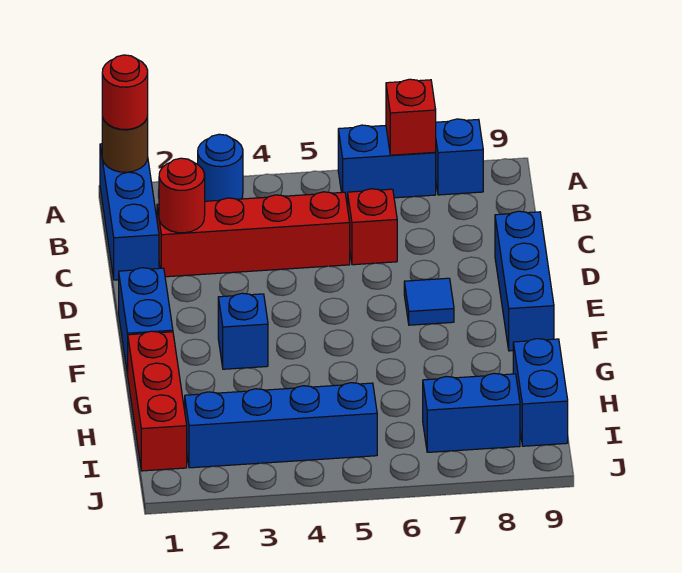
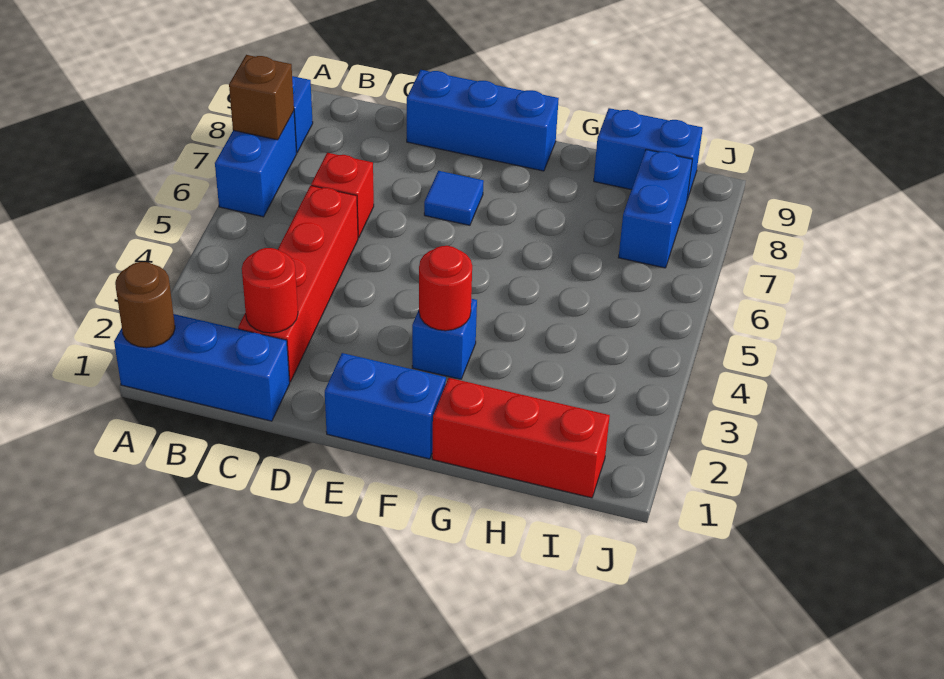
red round brick A1 level 3 -> red round brick F3 level 2
blue round brick A3 level 1 -> none
red brick A7 level 2 -> brown brick A7 level 2
blue brick I2:I5 level 1 -> none

